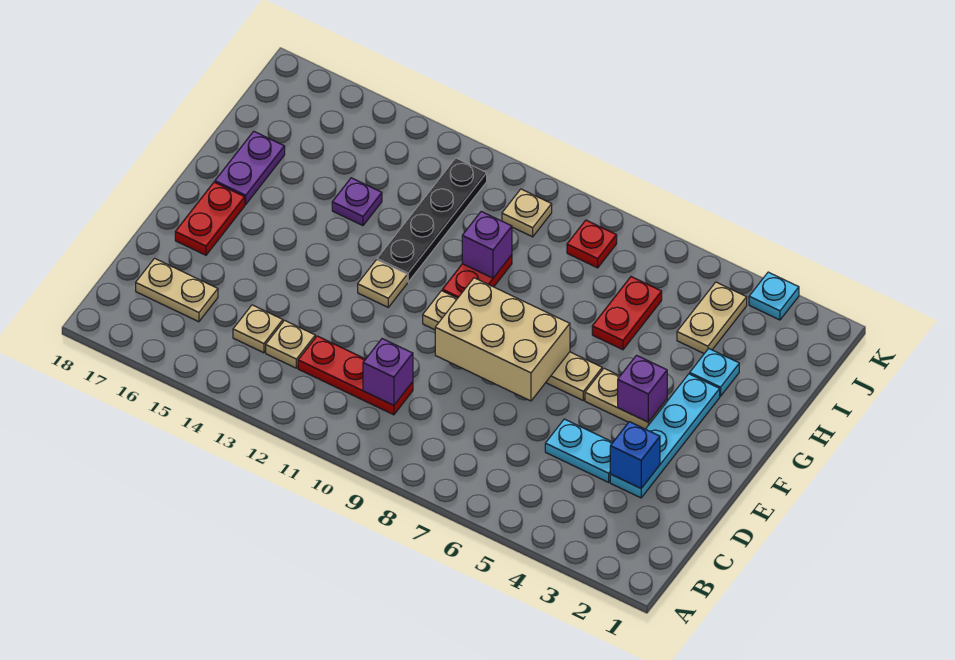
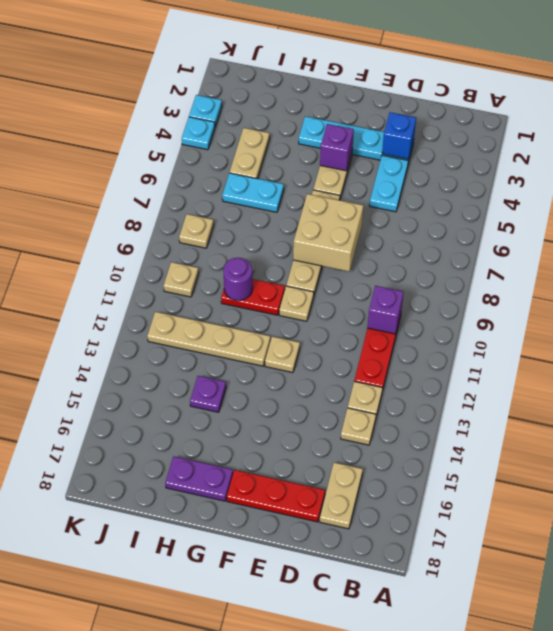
tan brick E7:F9 level 2 -> tan brick E7:F8 level 2
red plate E17:F17 level 1 -> red plate D17:F17 level 1
black plate G12:J12 level 1 -> tan plate G12:J12 level 1
cyan plate H3 level 1 -> cyan plate K4 level 1
red plate H6:I6 level 1 -> cyan plate H6:I6 level 1
purple brick H10 level 2 -> purple round brick H10 level 2
tan plate I4:J4 level 1 -> tan plate I4:I5 level 1
red plate J8 level 1 -> tan plate J8 level 1

